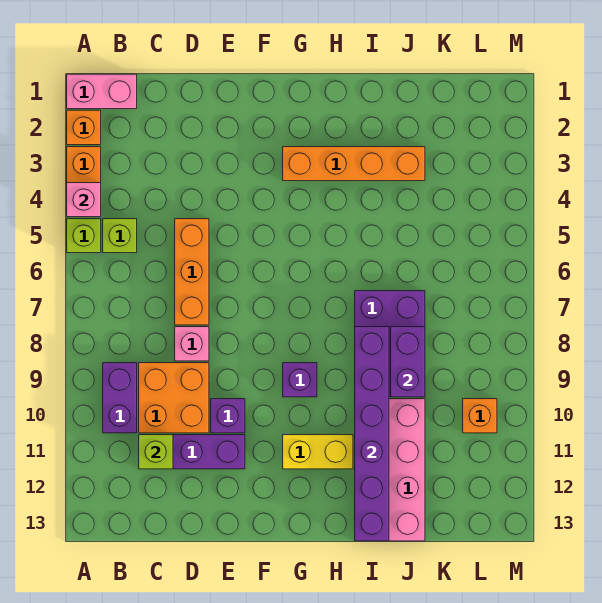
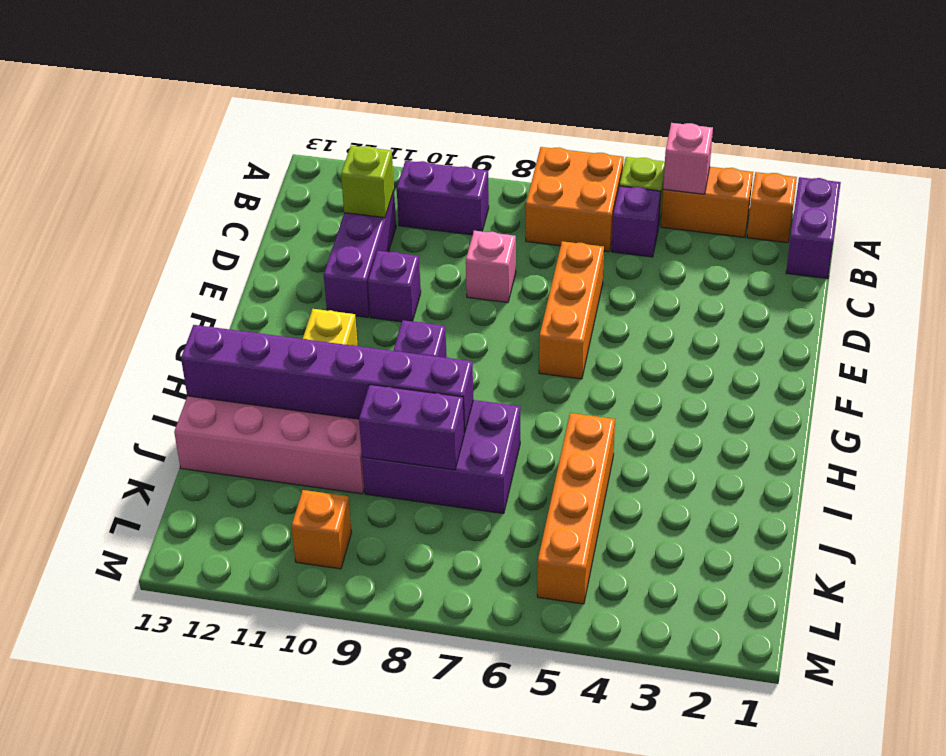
pink brick A1:B1 level 1 -> purple brick A1:B1 level 1
lime brick B5 level 1 -> purple brick B5 level 1
orange brick C9:D10 level 1 -> orange brick A6:B7 level 1
orange brick D5:D7 level 1 -> orange brick D6:F6 level 1
orange brick G3:J3 level 1 -> orange brick I5:L5 level 1

